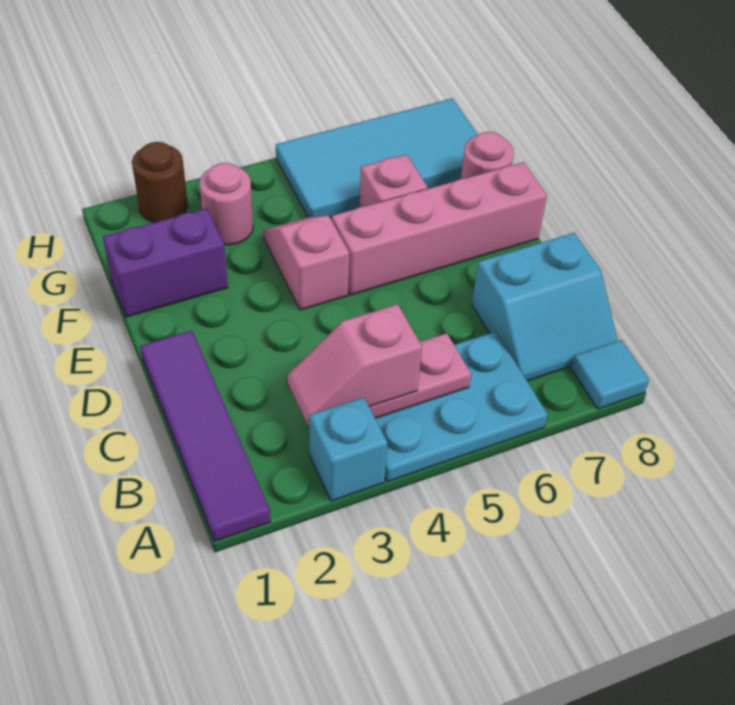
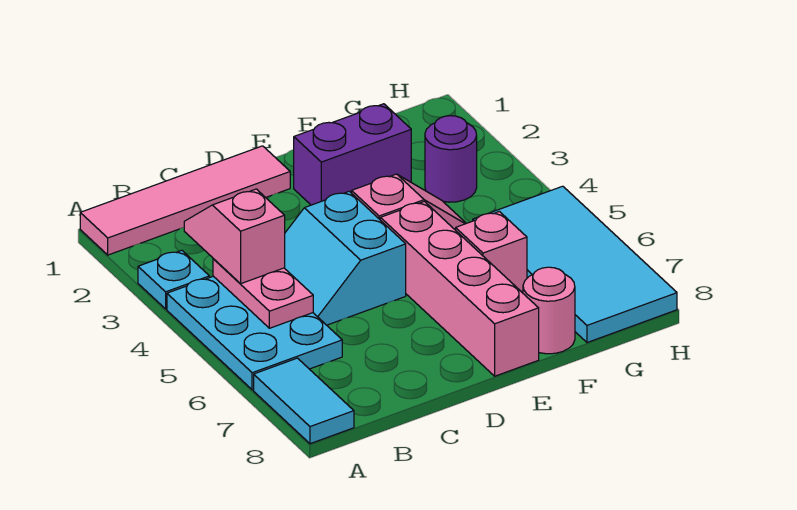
purple tile A1:D1 level 1 -> pink tile A1:D1 level 1
cyan brick A3 level 1 -> cyan plate A3 level 1
cyan tile A8 level 1 -> cyan tile A7:A8 level 1
cyan slope B7:C8 level 1 top C -> cyan slope C4:D5 level 1 top D
purple brick F1:F2 level 1 -> purple brick E2:F2 level 1
pink round brick G3 level 1 -> purple round brick G3 level 1
brown round brick H2 level 1 -> none

